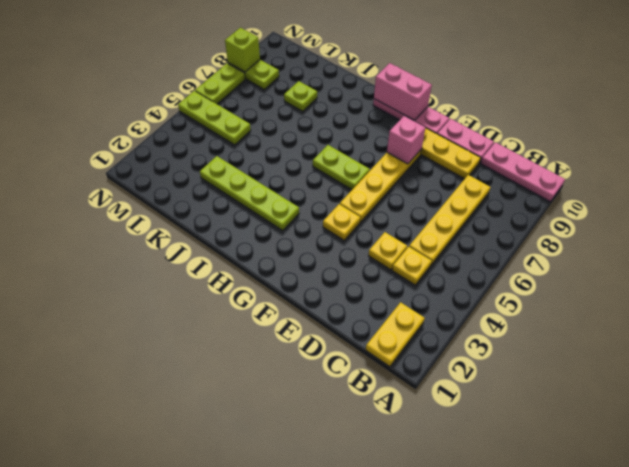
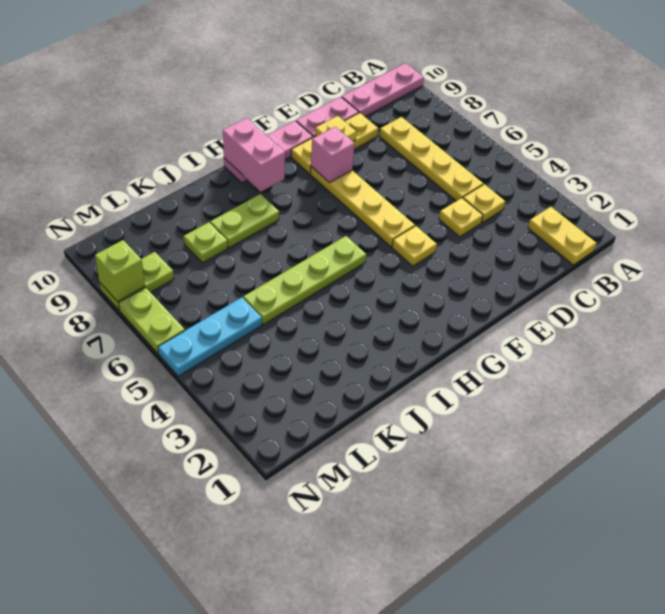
none -> yellow plate E9 level 2
lime plate G6:H6 level 1 -> lime plate I8:J8 level 1
pink brick G10:H10 level 2 -> pink brick H9:H10 level 2
lime plate H3:K3 level 1 -> lime plate H5:K5 level 1
lime plate L5:N5 level 1 -> cyan plate L5:N5 level 1

